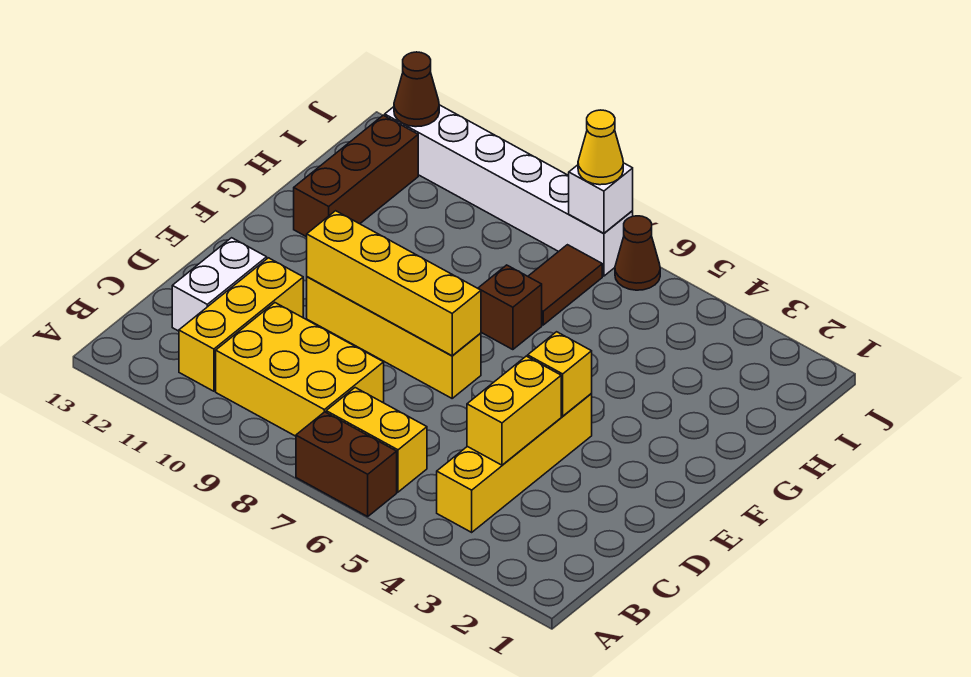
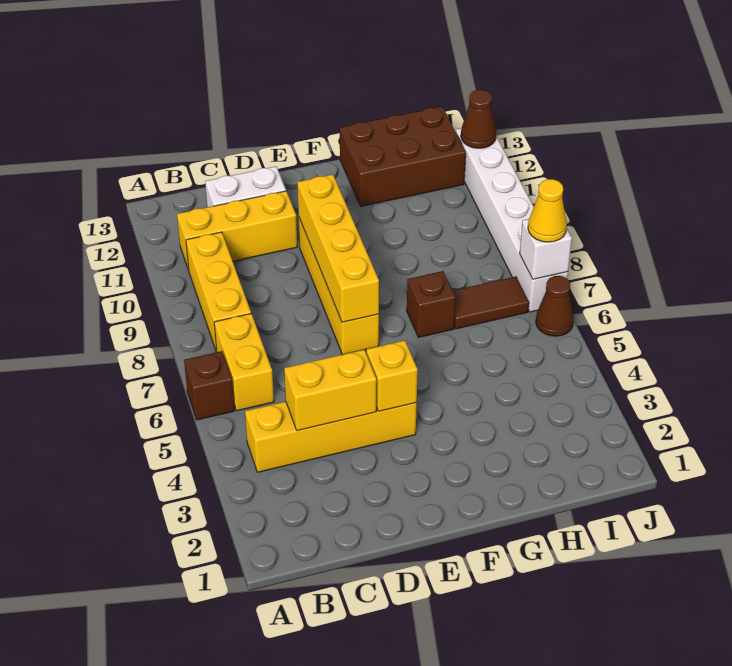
brown brick A6:A7 level 1 -> brown brick A6 level 1
yellow brick B8:C10 level 1 -> yellow brick B8:B10 level 1
brown brick G12:I12 level 1 -> brown brick G12:I13 level 1

